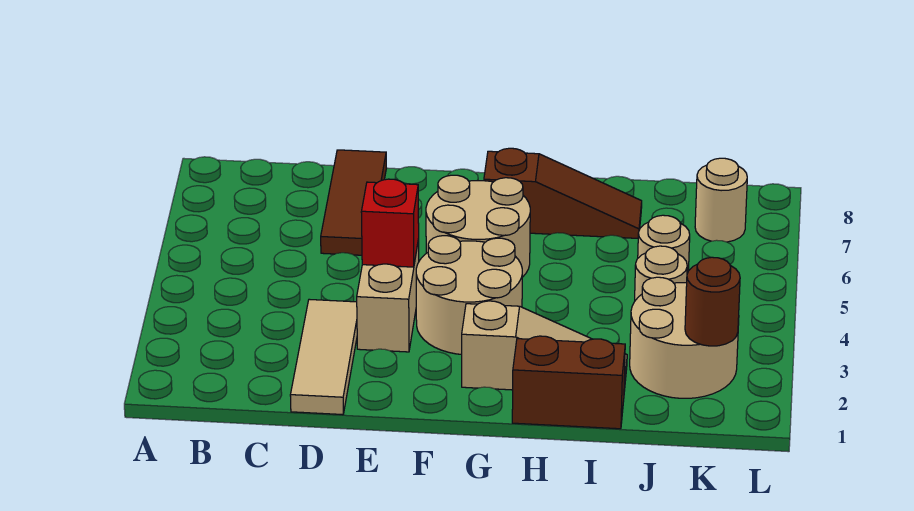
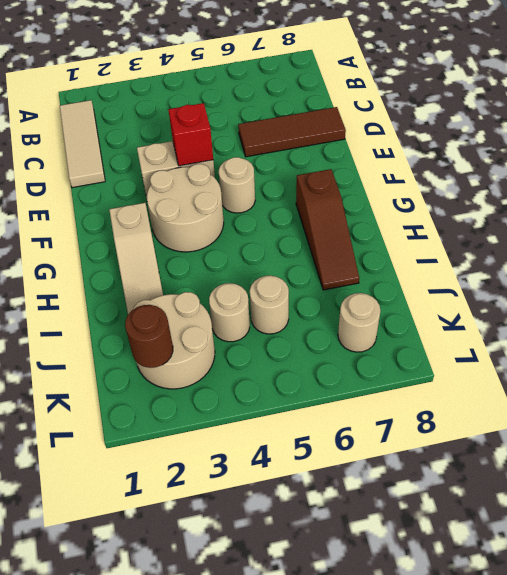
tan tile D1:D3 level 1 -> tan tile B1:D1 level 1
tan round brick F5:G6 level 1 -> tan round brick F5 level 1
brown brick H1:I1 level 1 -> none

